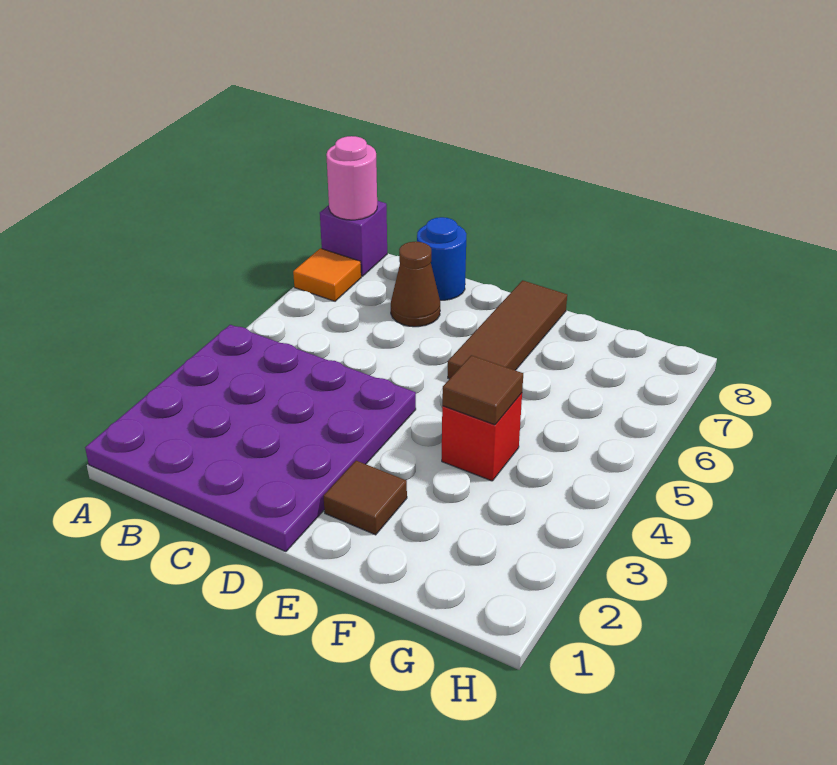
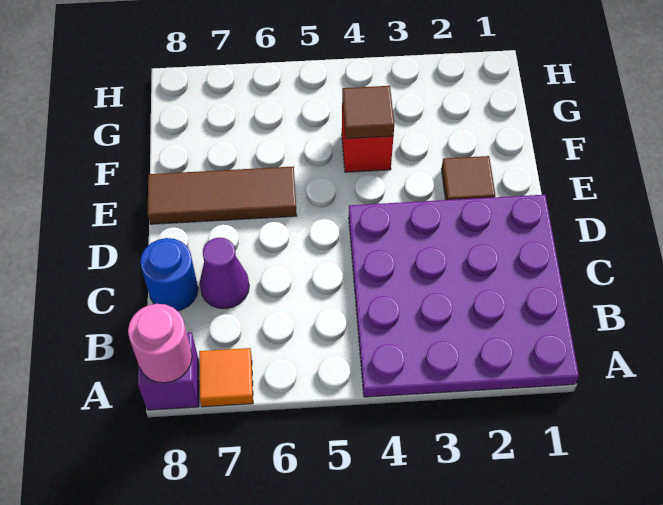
brown cone C7 level 1 -> purple cone C7 level 1

